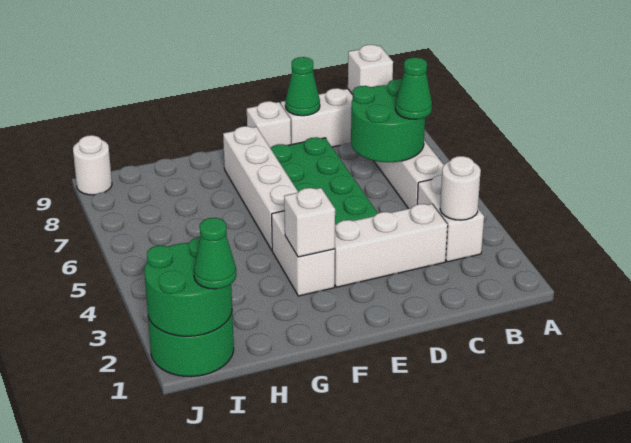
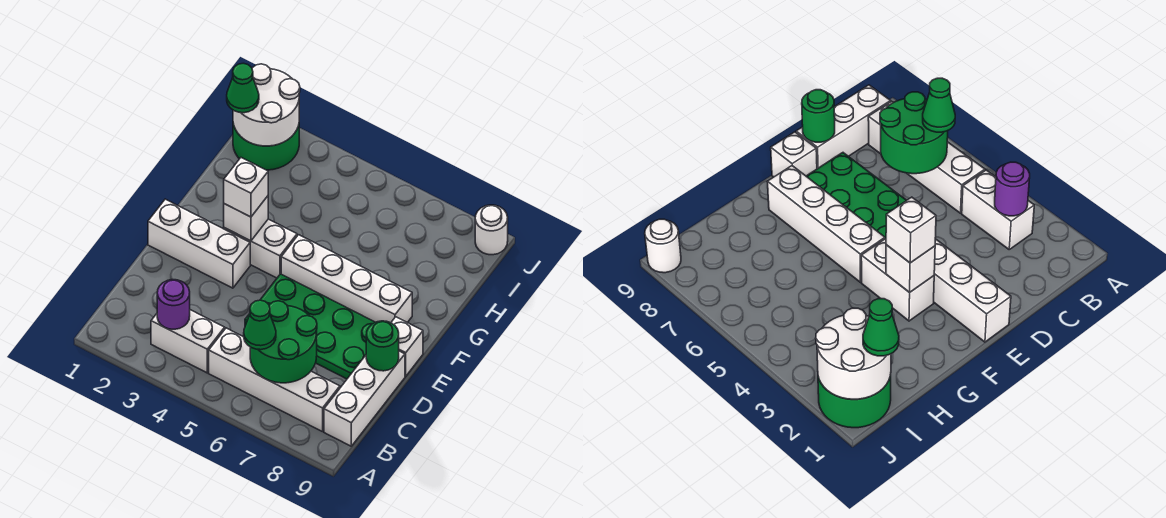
white round brick B3 level 2 -> purple round brick B3 level 2
white brick B9 level 2 -> white brick F3 level 3
white brick C3:E3 level 1 -> white brick E1:E3 level 1
green cone D9 level 2 -> green round brick D9 level 2
green round brick I1:J2 level 2 -> white round brick I1:J2 level 2

